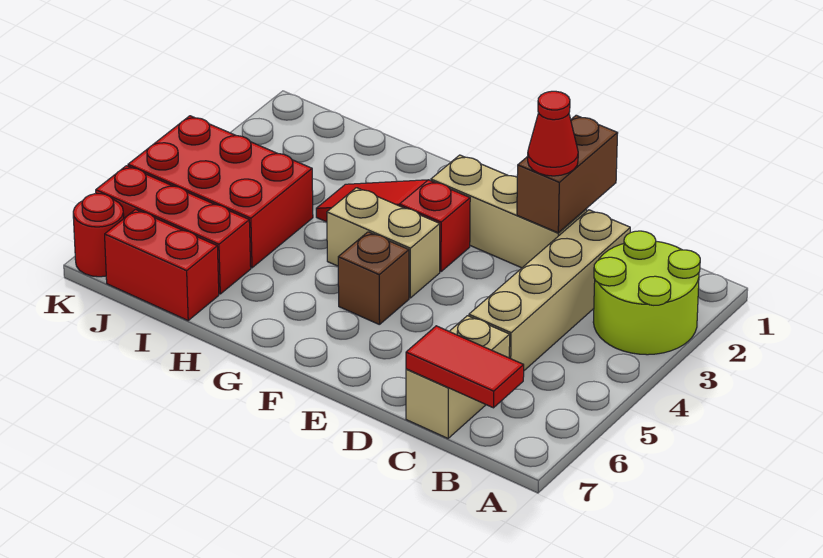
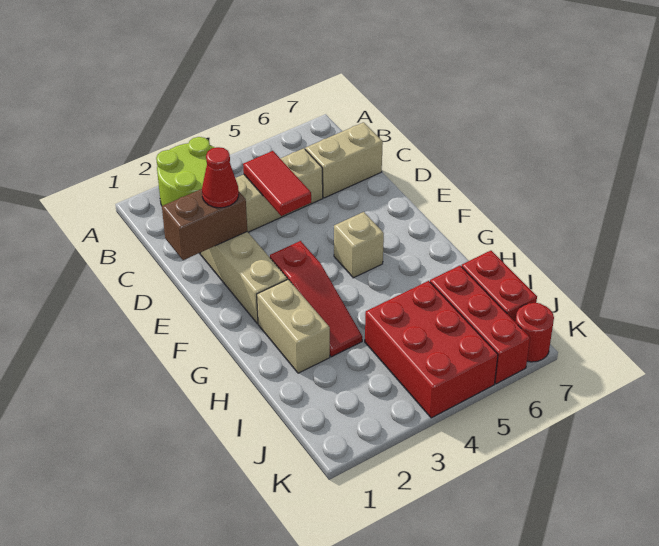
red tile B7:C7 level 2 -> red tile C4:D4 level 2
tan brick F4:G4 level 1 -> tan brick G2:H2 level 1
brown brick F5 level 1 -> tan brick F5 level 1

